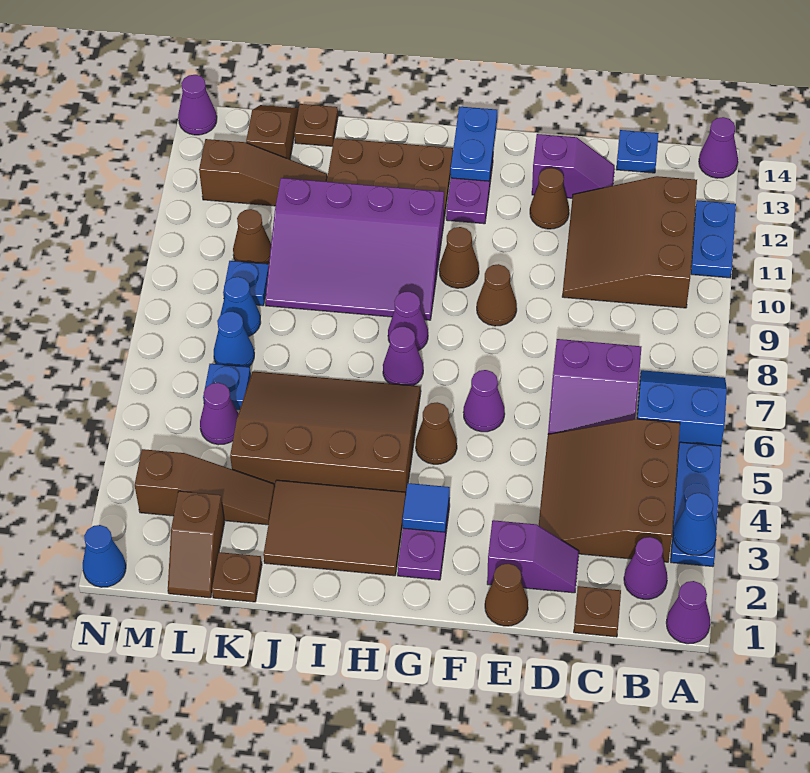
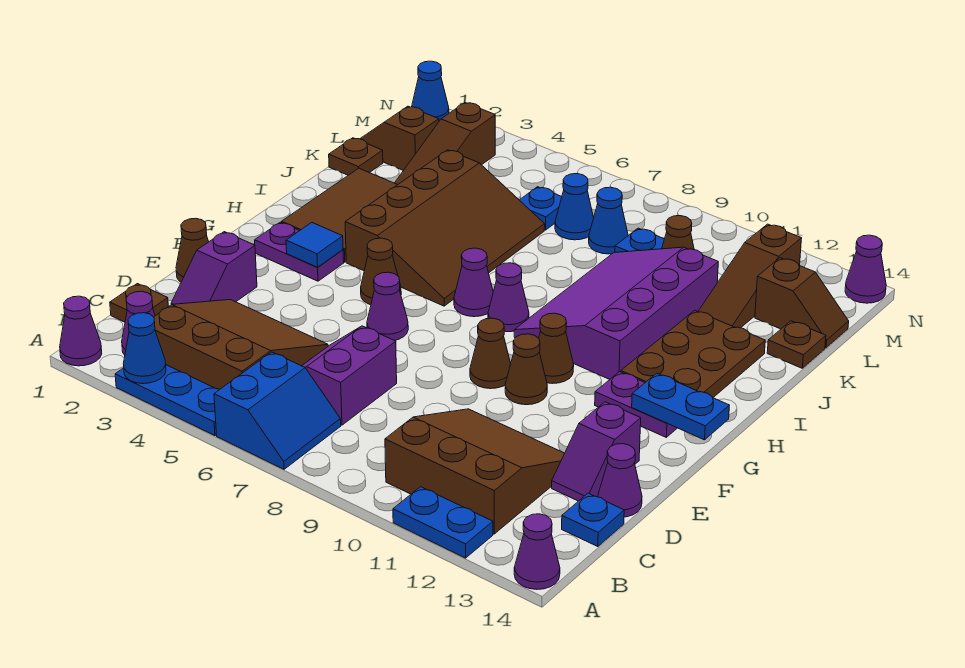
brown cone E12 level 1 -> brown cone F10 level 1
purple cone L5 level 1 -> purple cone D14 level 1

